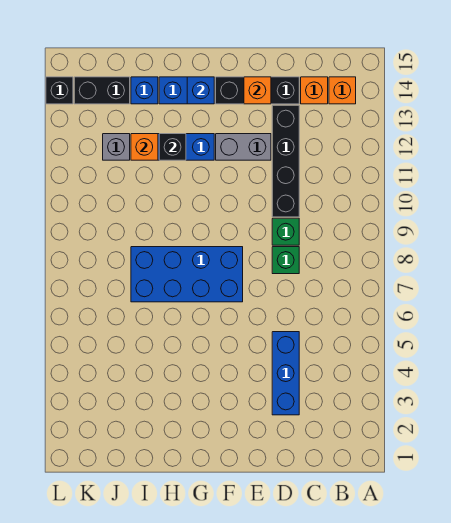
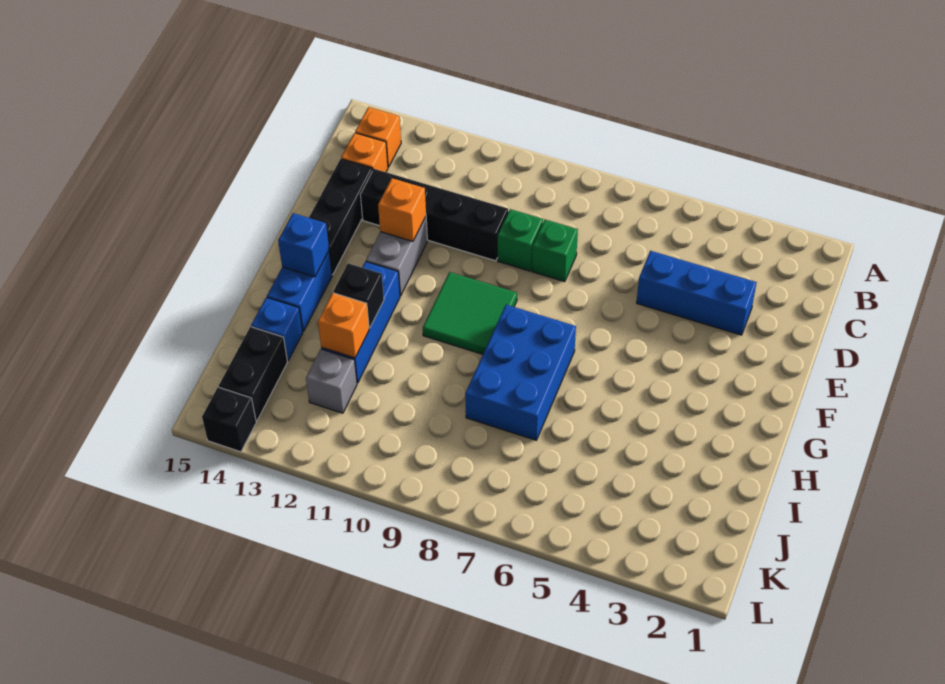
orange brick E14 level 2 -> orange brick E12 level 2
blue brick F7:I8 level 1 -> blue brick G7:I8 level 1
none -> green tile F9:G10 level 1

